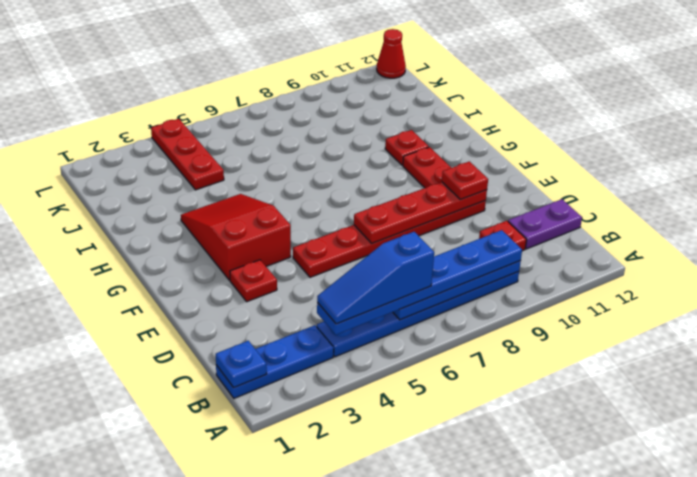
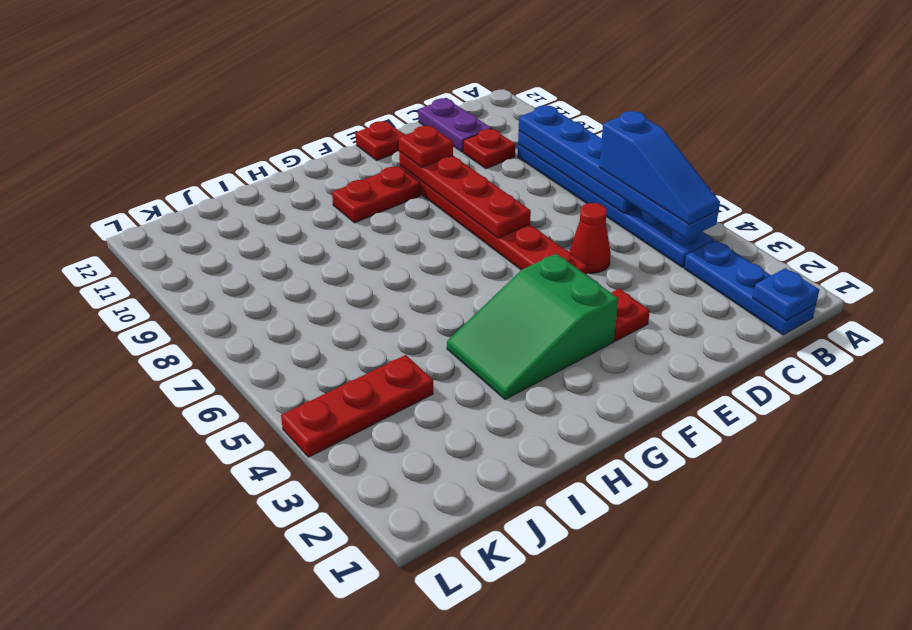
red slope F3:H4 level 1 top F -> green slope F3:H4 level 1 top F
red plate H10 level 1 -> red plate E12 level 1
red cone L12 level 1 -> red cone D5 level 1

